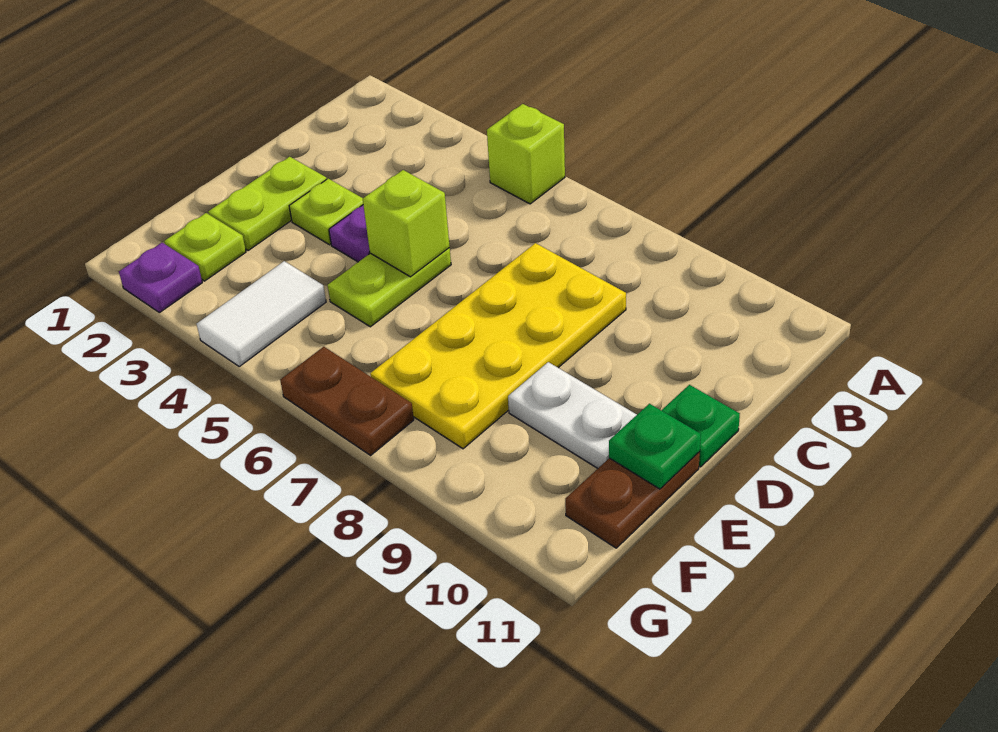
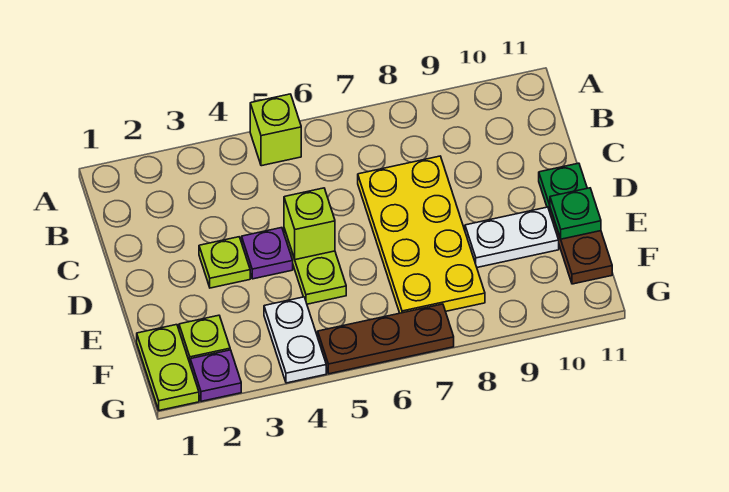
lime plate D2:E2 level 1 -> lime plate F1:G1 level 1
white tile F4:G4 level 1 -> white plate F4:G4 level 1
brown plate G6:G7 level 1 -> brown plate G5:G7 level 1

